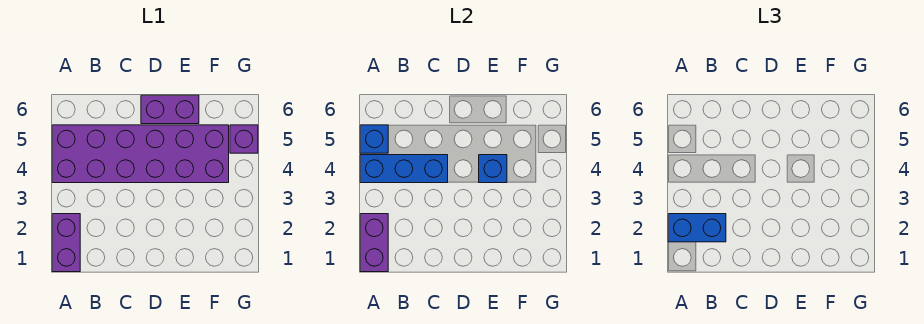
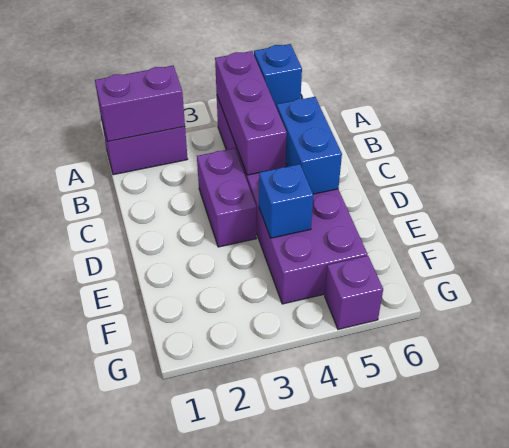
blue brick A2:B2 level 3 -> blue brick C5:D5 level 2
blue brick A4:C4 level 2 -> purple brick A4:C4 level 2
purple brick D6:E6 level 1 -> purple brick C3:D3 level 1

